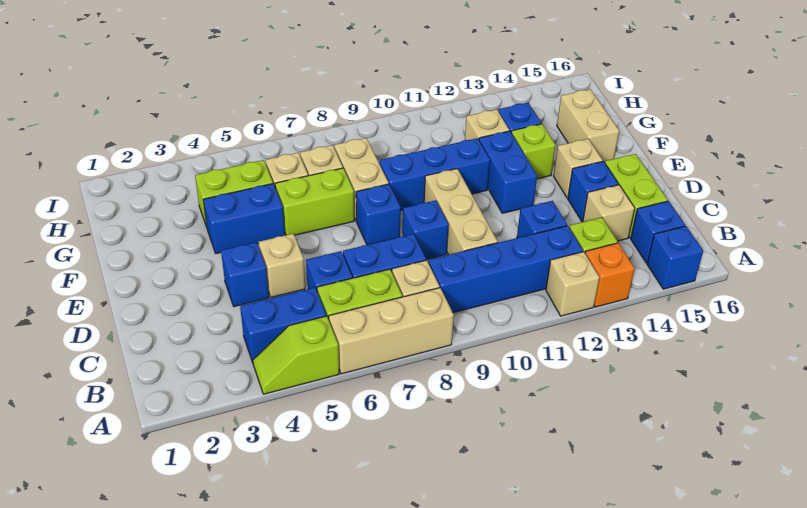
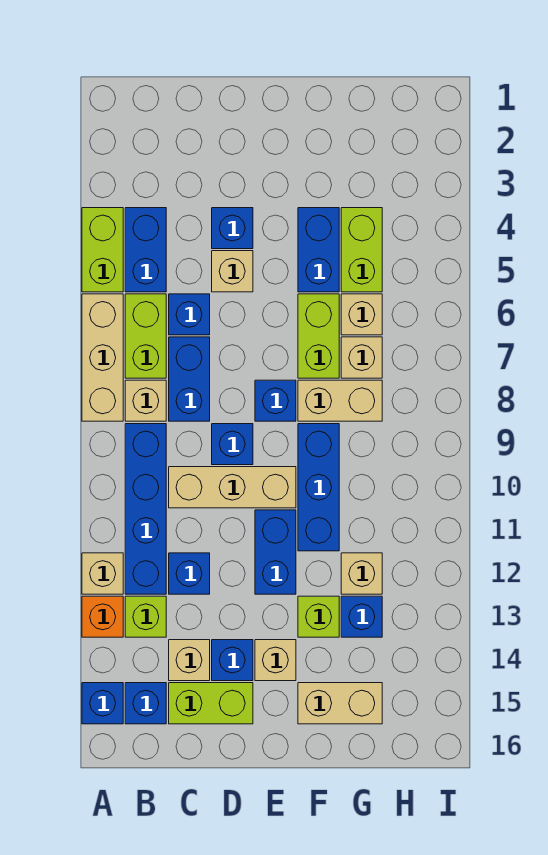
lime slope A4:A5 level 1 top 5 -> lime brick A4:A5 level 1
blue brick E12:F12 level 1 -> blue brick E11:E12 level 1

